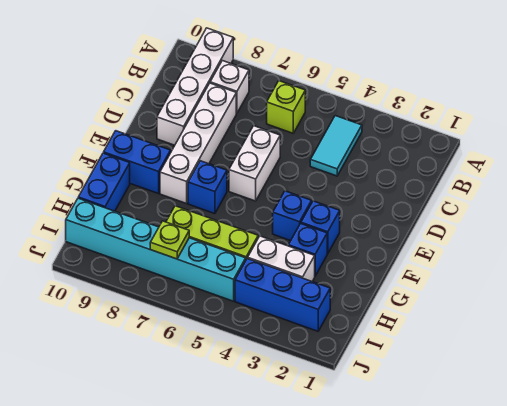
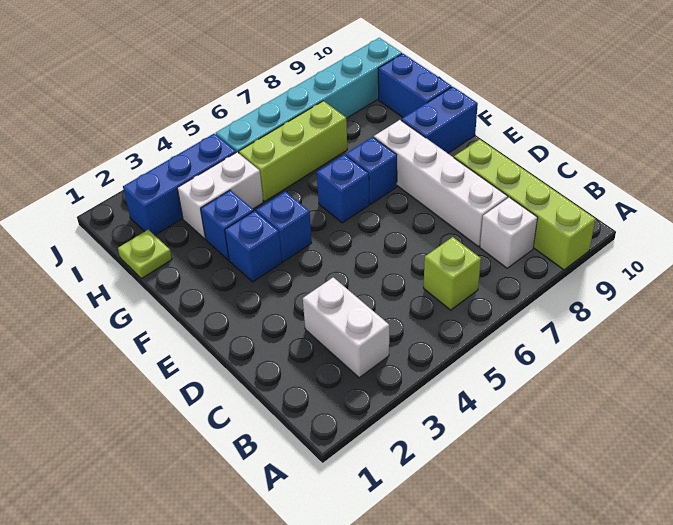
white brick A9:D9 level 1 -> lime brick A9:D9 level 1
cyan tile B4:C4 level 1 -> none
white brick D6:E6 level 1 -> white brick B3:C3 level 1
none -> blue brick F6 level 1
lime plate I7 level 2 -> lime plate H1 level 1

